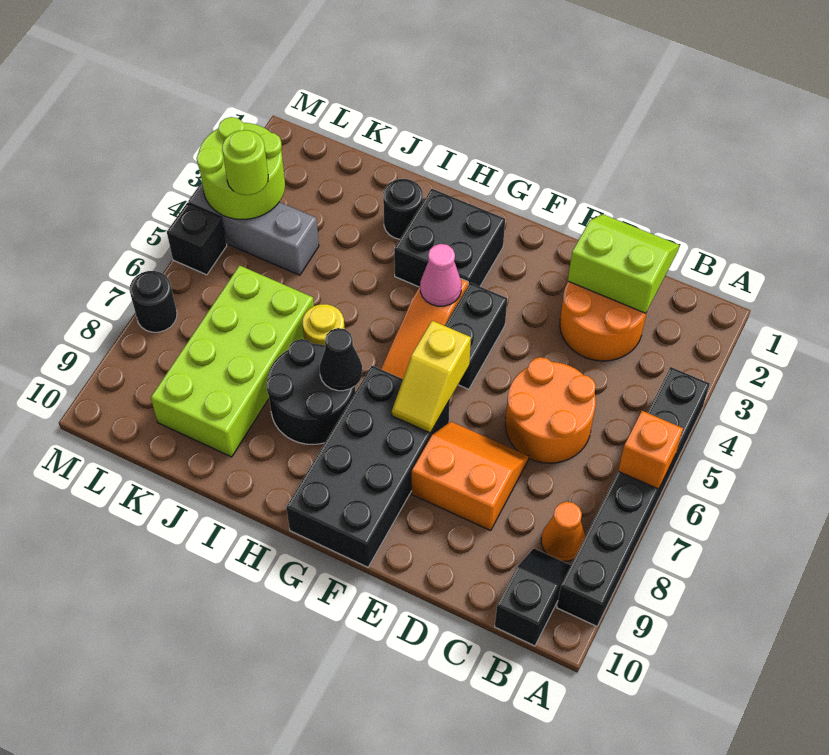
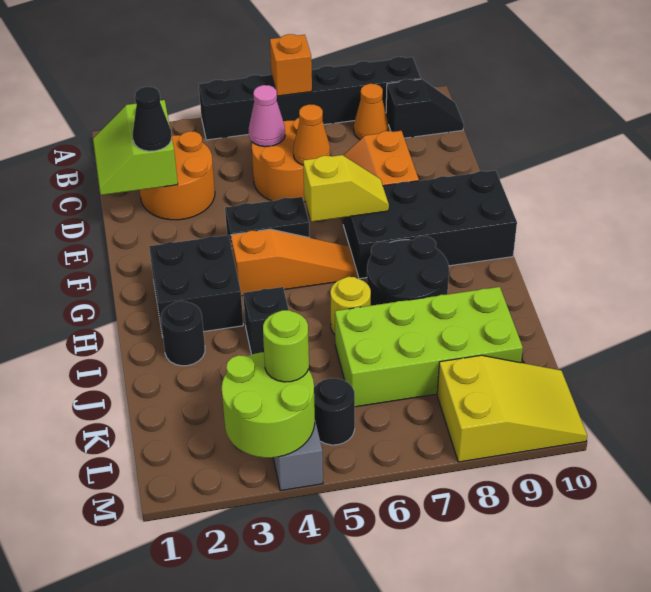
black slope B9:B10 level 1 top 10 -> black slope B9:B10 level 1 top 9
none -> orange cone D6 level 2
pink cone G4 level 2 -> pink cone C5 level 2
black cone H7 level 2 -> black cone D2 level 3
none -> yellow slope L8:M10 level 1 top 8
black brick M5 level 1 -> black brick I4 level 1
black round brick M7 level 1 -> black round brick L5 level 1

